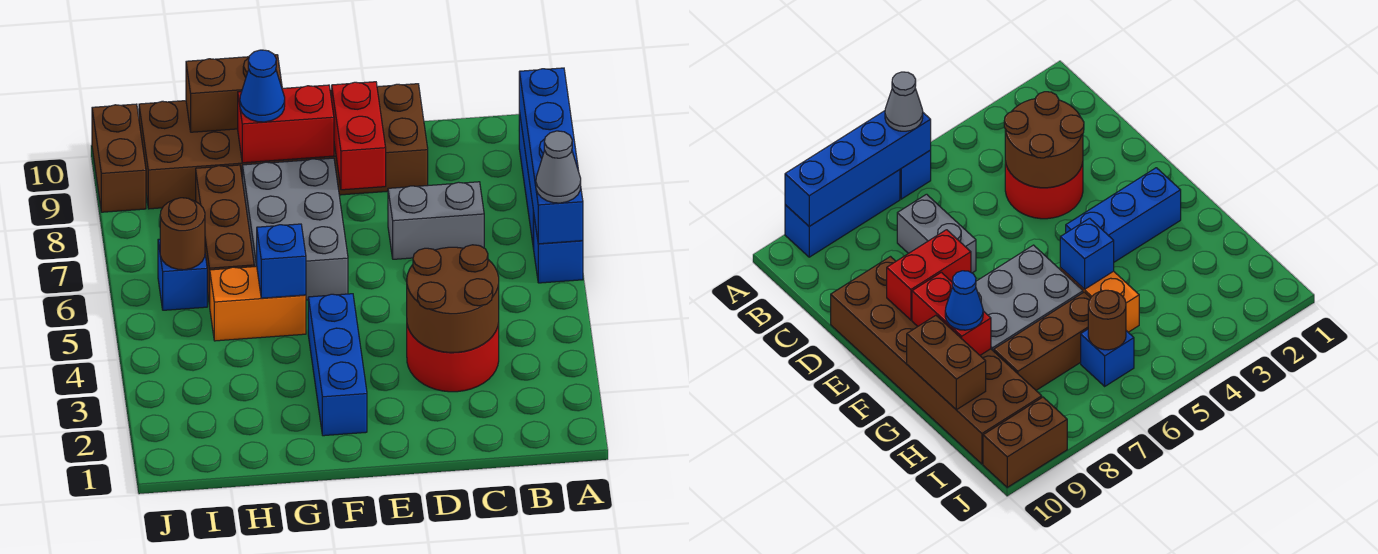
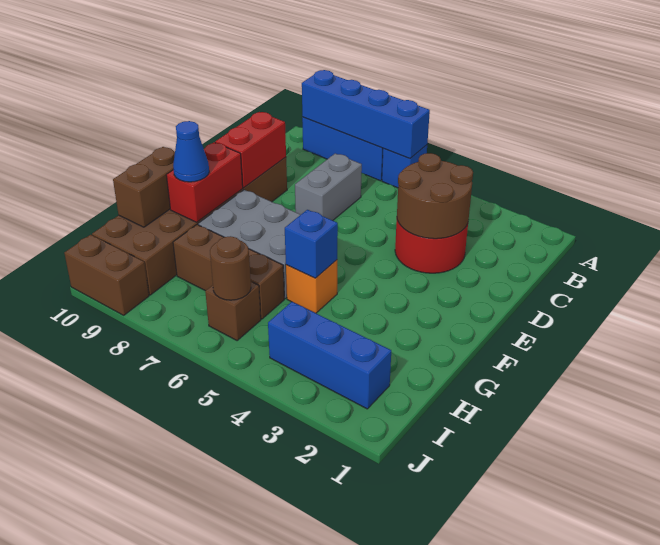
grey cone A6 level 3 -> none
red brick E8:E9 level 2 -> red brick D9:E9 level 2
blue brick F2:F4 level 1 -> blue brick I2:I4 level 1
orange brick G5:H5 level 1 -> orange brick G5 level 1
blue brick I6 level 1 -> brown brick I6 level 1

